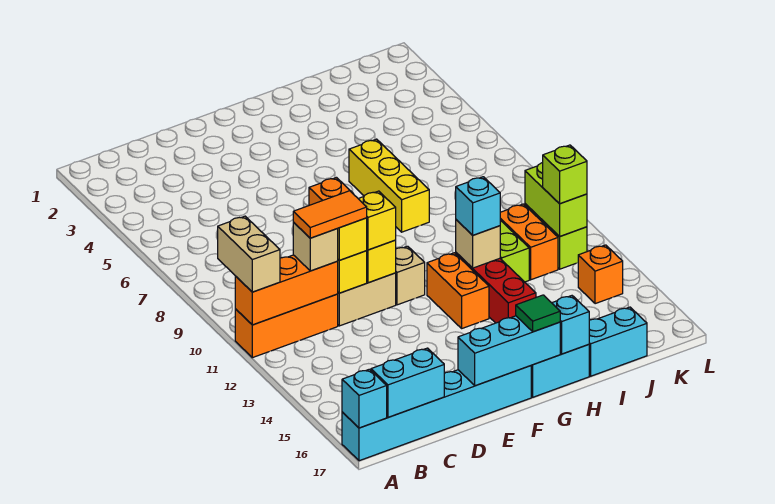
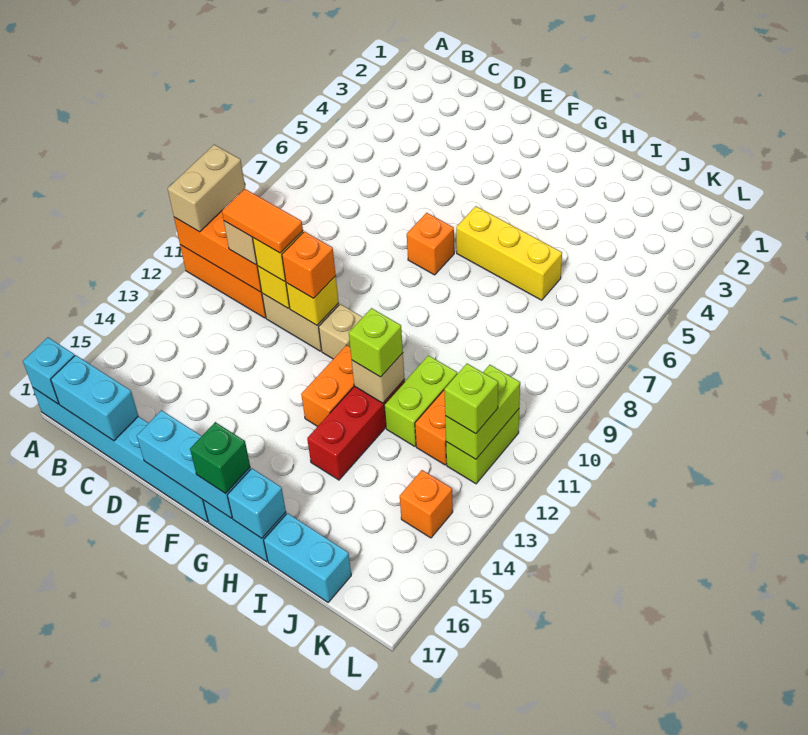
yellow brick E11 level 3 -> orange brick E11 level 3
green tile G17 level 3 -> green brick G17 level 3
yellow brick H6:H8 level 1 -> yellow brick G6:I6 level 1
cyan brick H12 level 3 -> lime brick H12 level 3

